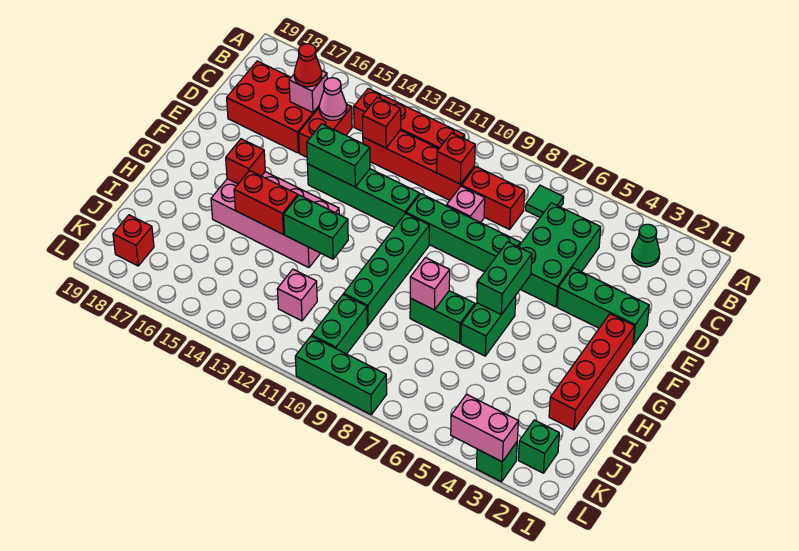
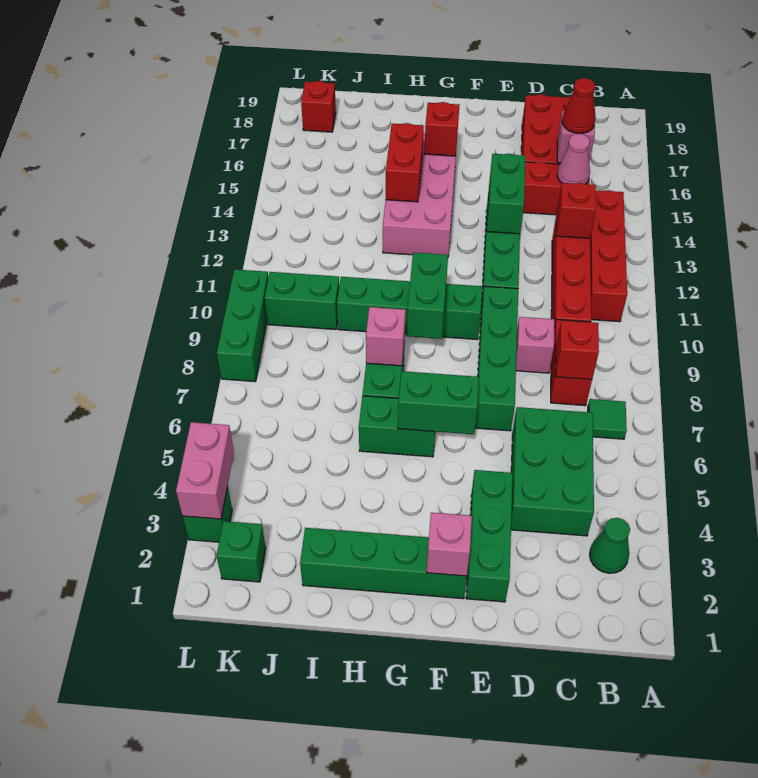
green brick C5:E6 level 1 -> green brick C4:D6 level 1
red brick C10 level 2 -> red brick C8 level 2
red brick F2:I2 level 1 -> green brick F2:I2 level 1
green brick H12:H13 level 2 -> green brick G9:G10 level 2
pink brick J12 level 1 -> pink brick F2 level 2

